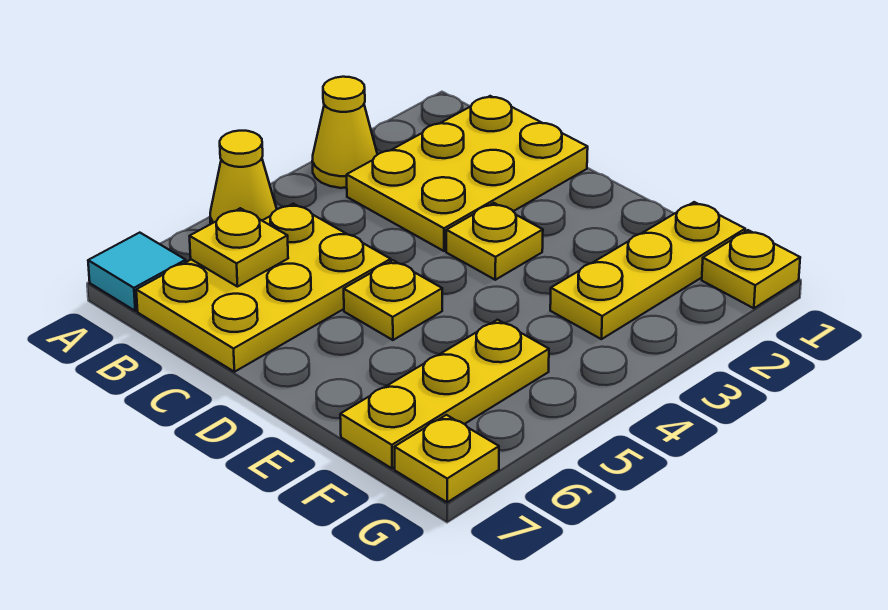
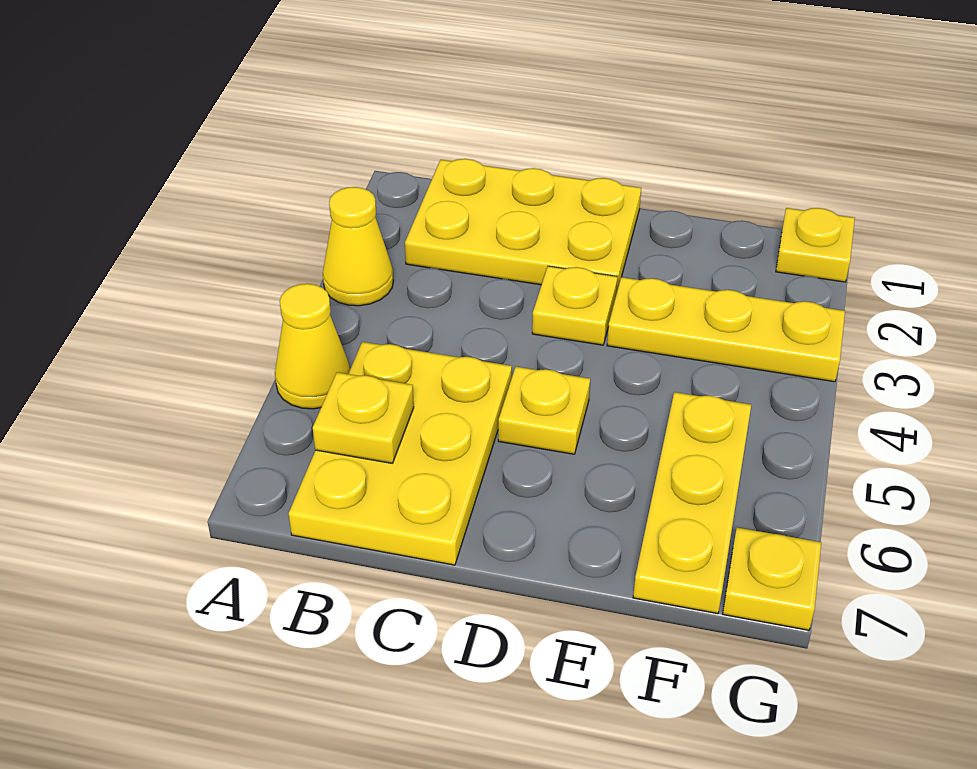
cyan tile A7 level 1 -> none
yellow plate B1:C3 level 1 -> yellow plate B1:D2 level 1
yellow plate F1:F3 level 1 -> yellow plate E3:G3 level 1

